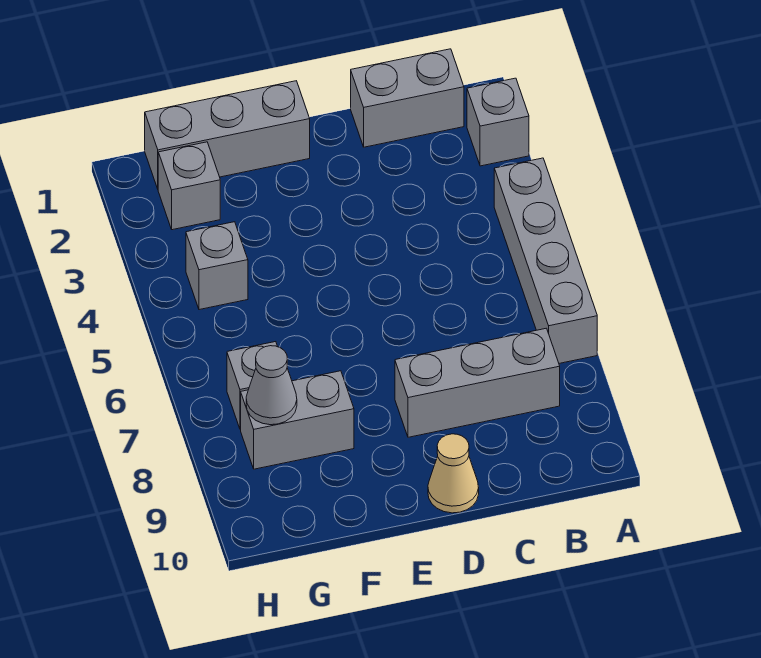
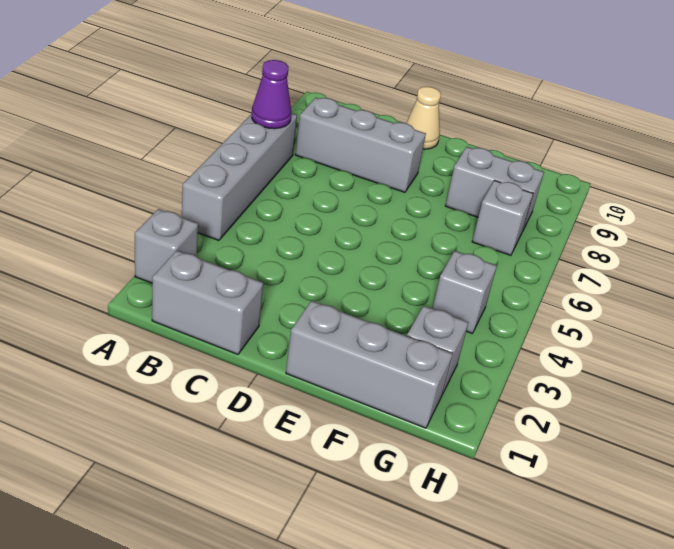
none -> purple cone A7 level 2
grey cone G8 level 2 -> none

